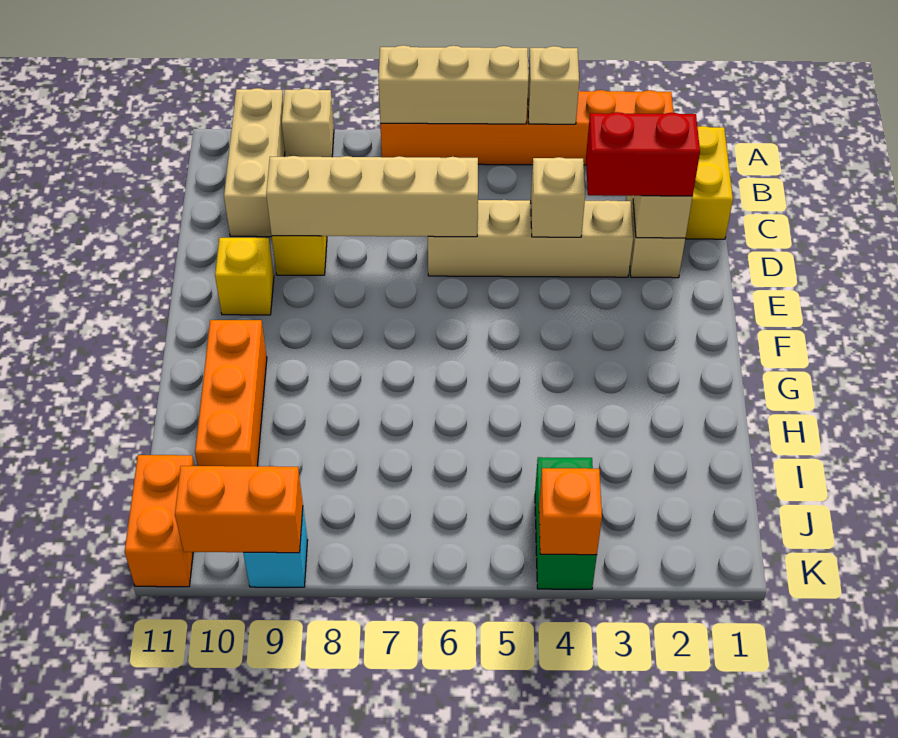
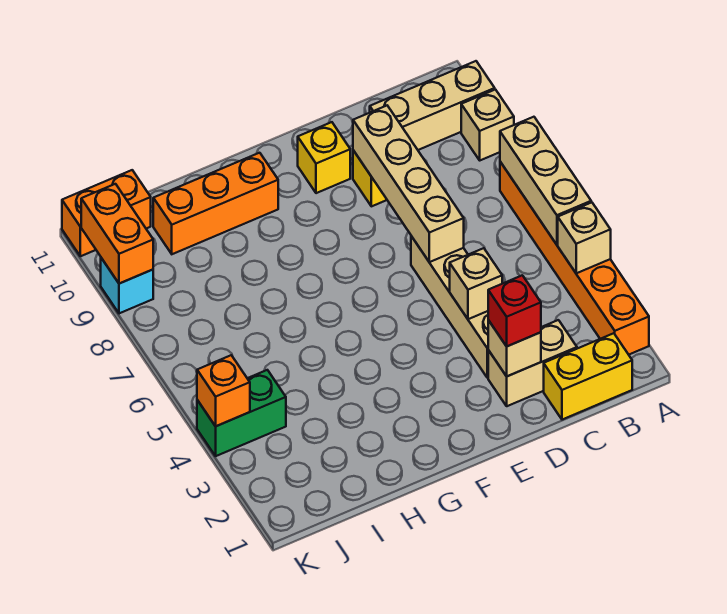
red brick D2:D3 level 3 -> red brick D2 level 3

